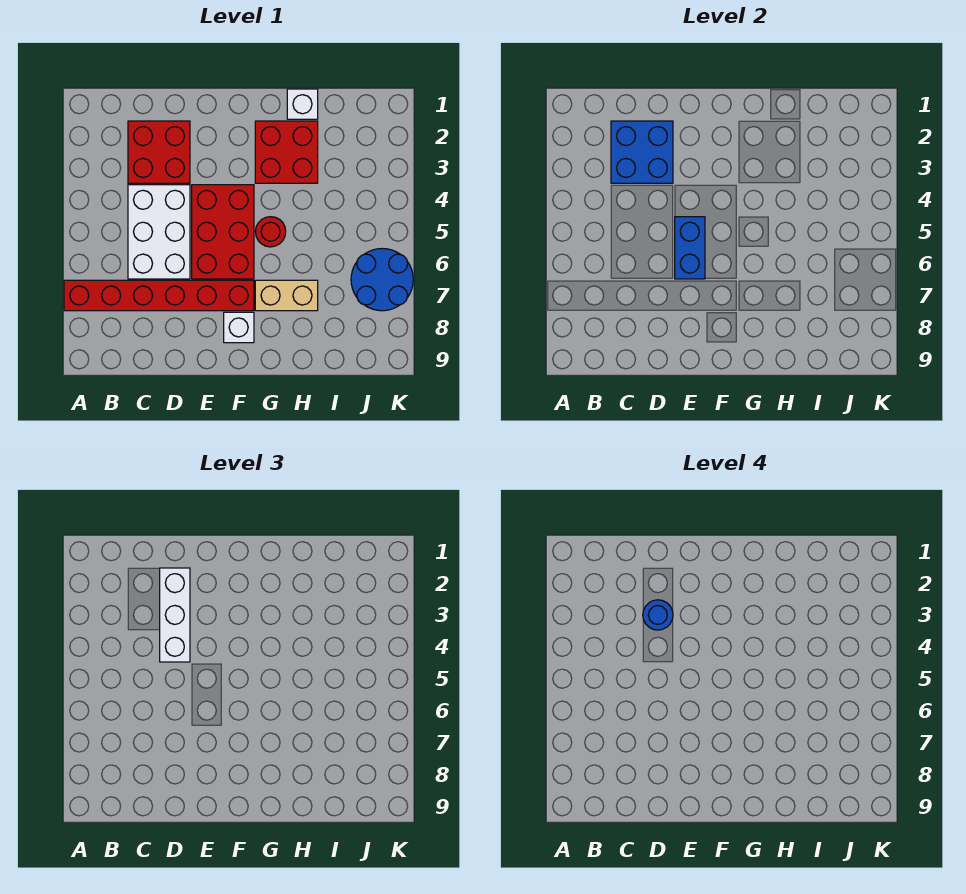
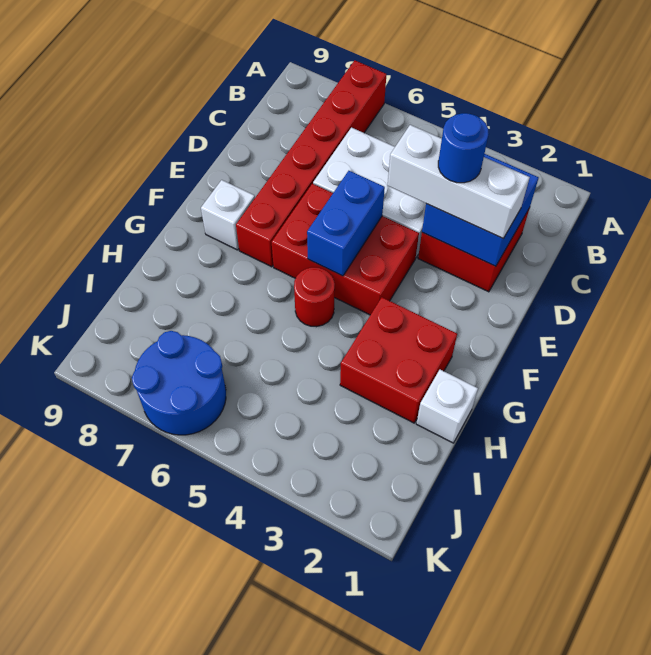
blue brick E5:E6 level 2 -> blue brick E5:F5 level 2
tan brick G7:H7 level 1 -> none

